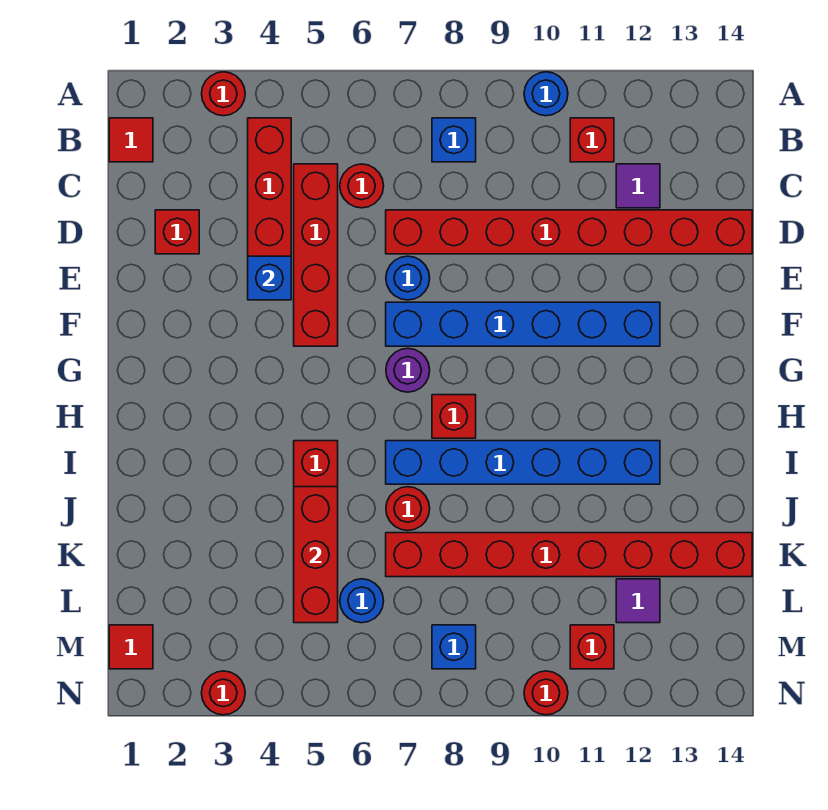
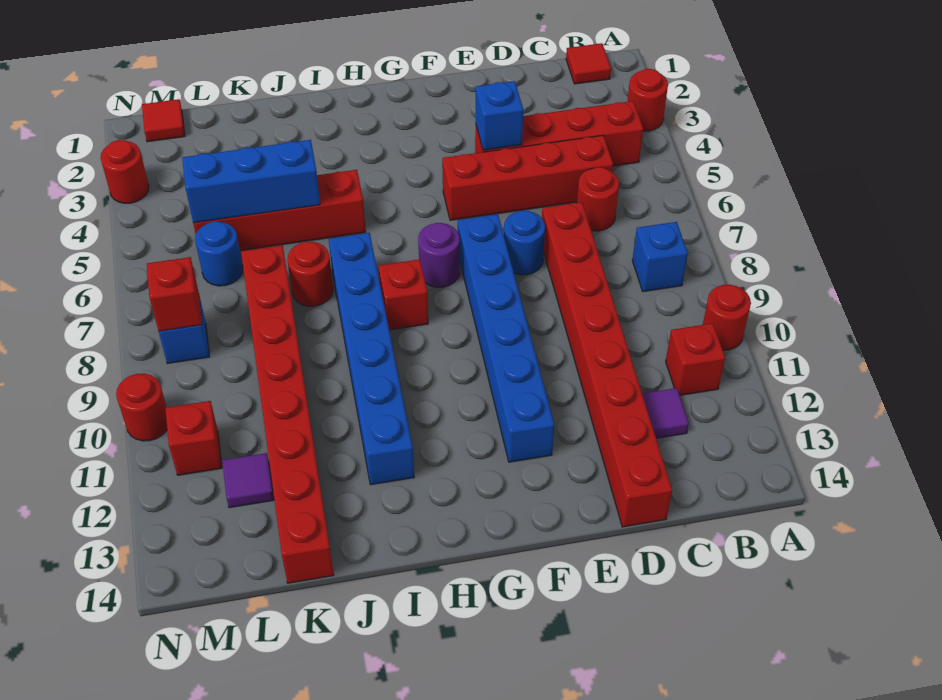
blue round brick A10 level 1 -> red round brick A10 level 1
red brick D2 level 1 -> red brick M8 level 2
red brick J5:L5 level 2 -> blue brick J5:L5 level 2

